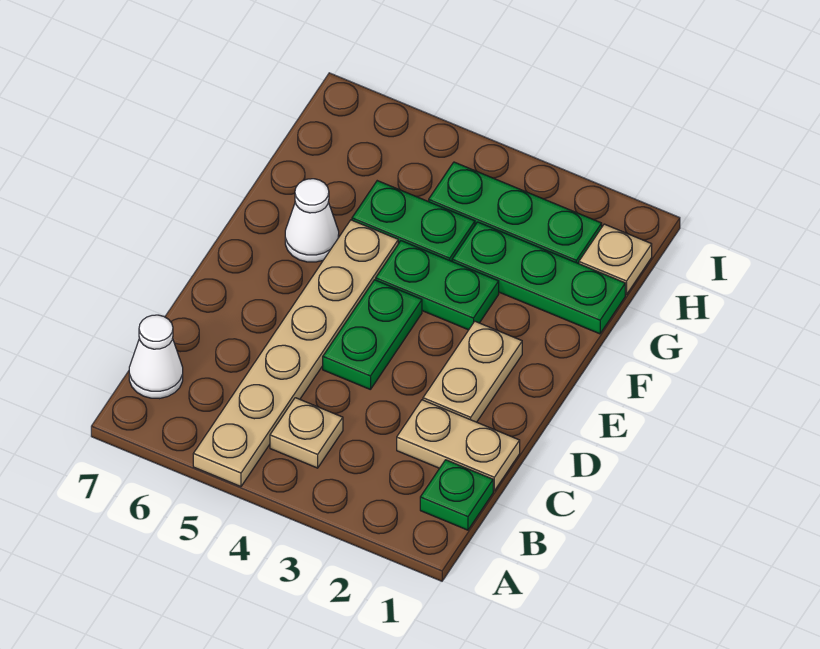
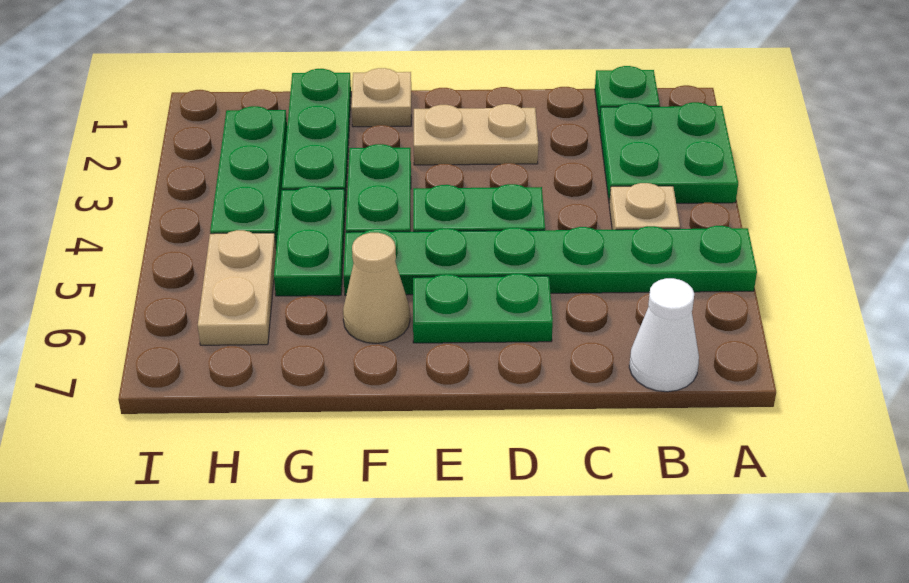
none -> green plate A2:B3 level 1
tan plate A5:F5 level 1 -> green plate A5:F5 level 1
tan plate C1:C2 level 1 -> tan plate H5:H6 level 1
none -> green plate D6:E6 level 1
white cone F6 level 1 -> tan cone F6 level 1
tan plate H1 level 1 -> tan plate F1 level 1

